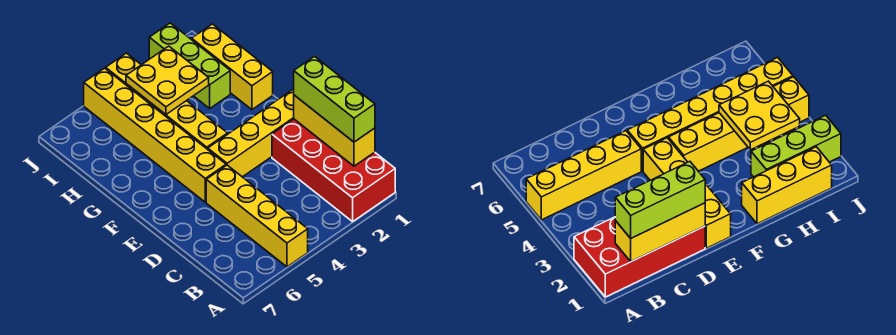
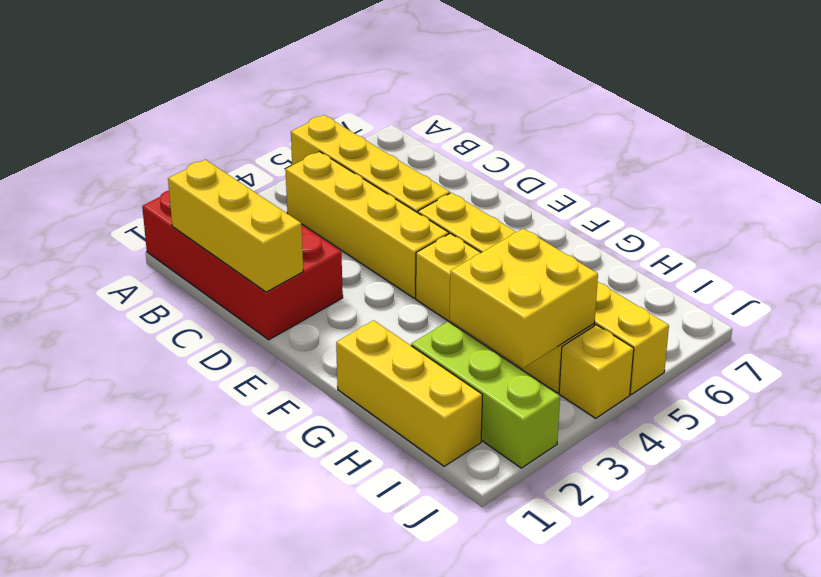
lime brick B1:D1 level 3 -> none
yellow brick E1:E4 level 1 -> yellow brick B4:E4 level 1
yellow plate H3:I4 level 2 -> yellow brick H3:I4 level 2

